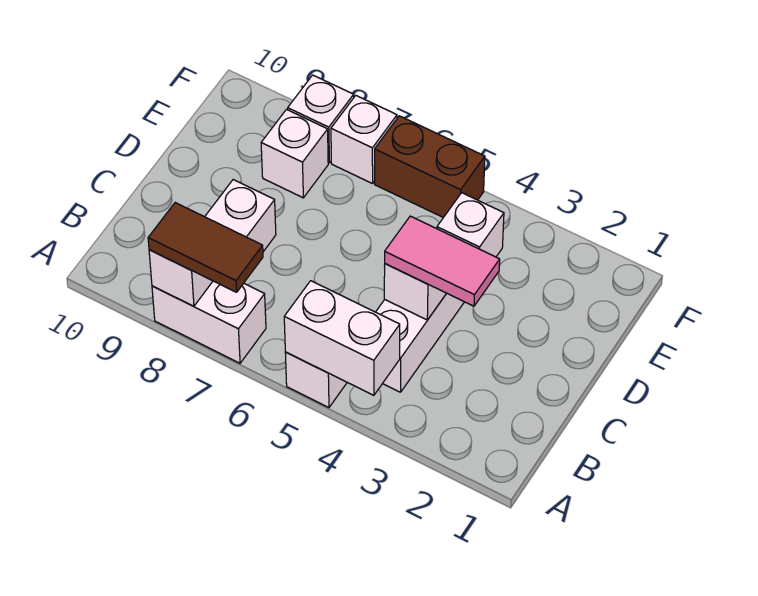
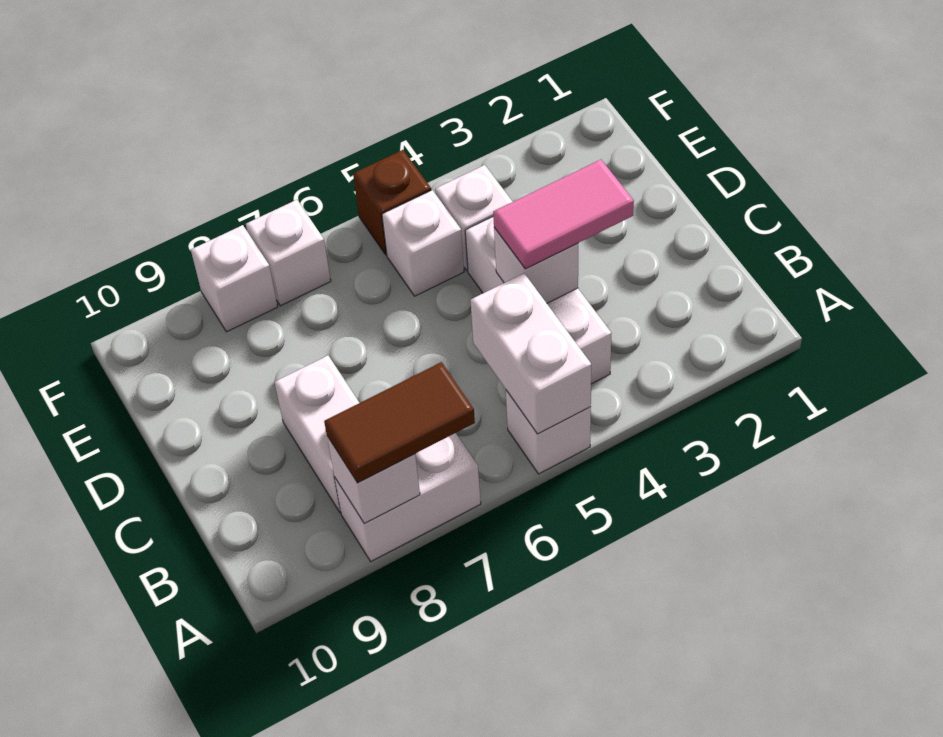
white brick A4:A5 level 2 -> white brick A5:B5 level 2
white brick E8 level 1 -> white brick E5 level 1
brown brick F5:F6 level 1 -> brown brick F5 level 1

